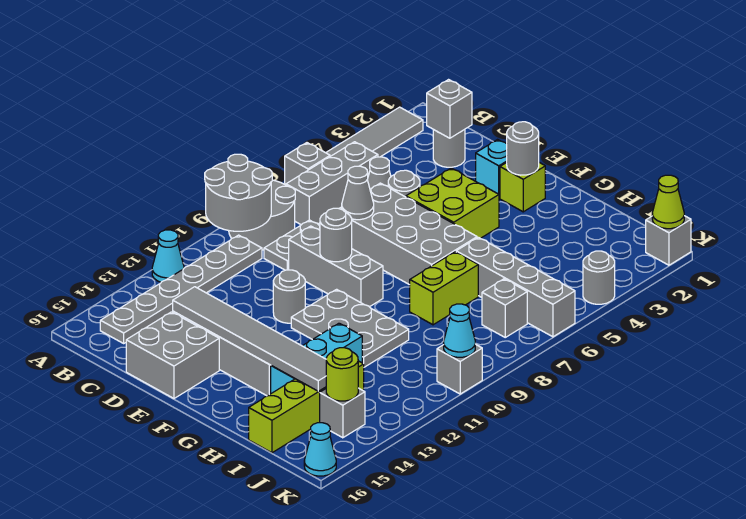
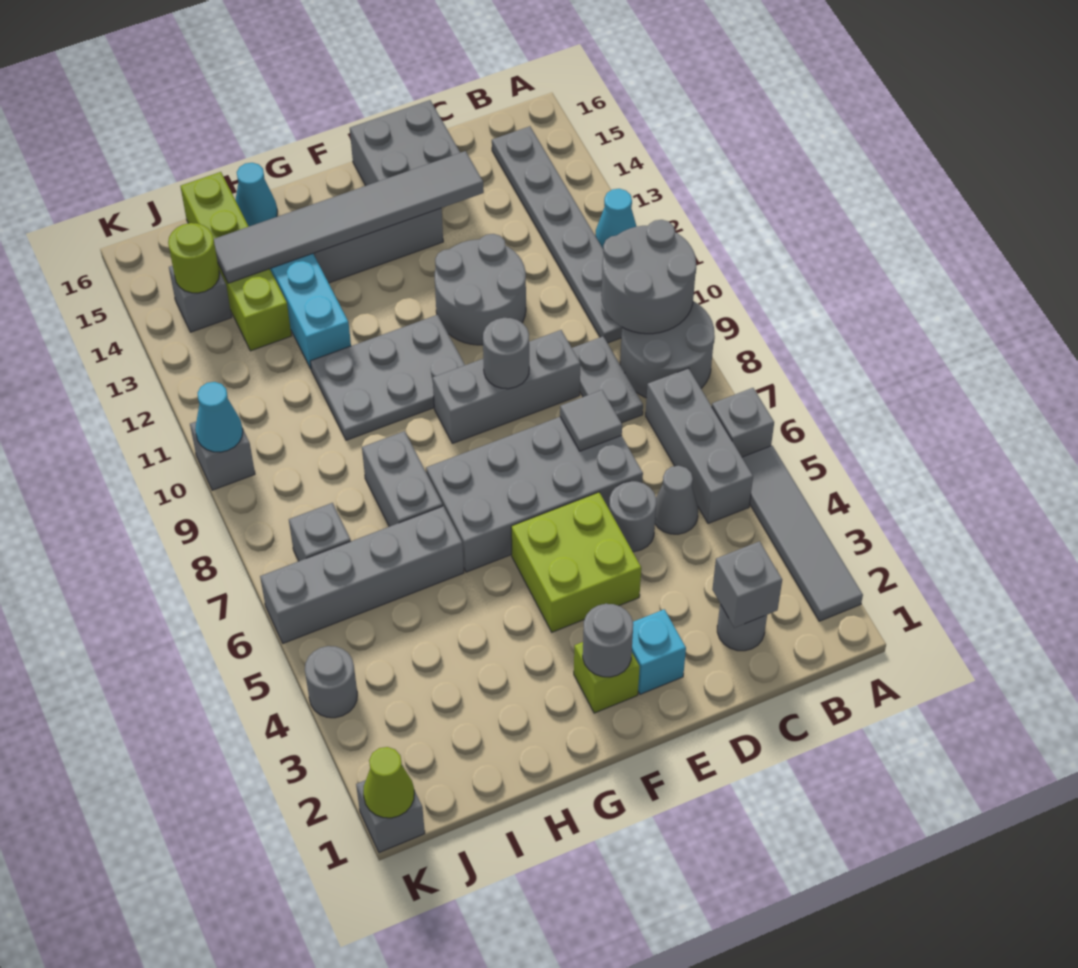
grey cone D7 level 2 -> grey tile D7 level 2
grey round brick E11 level 1 -> grey round brick D11:E12 level 1
lime brick H7:H8 level 1 -> grey brick H7:H8 level 1
cyan cone K16 level 1 -> cyan cone H16 level 1

